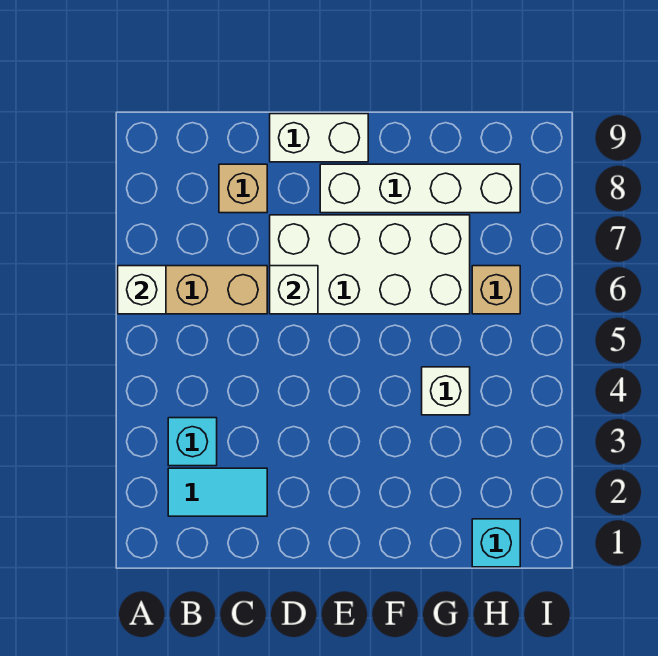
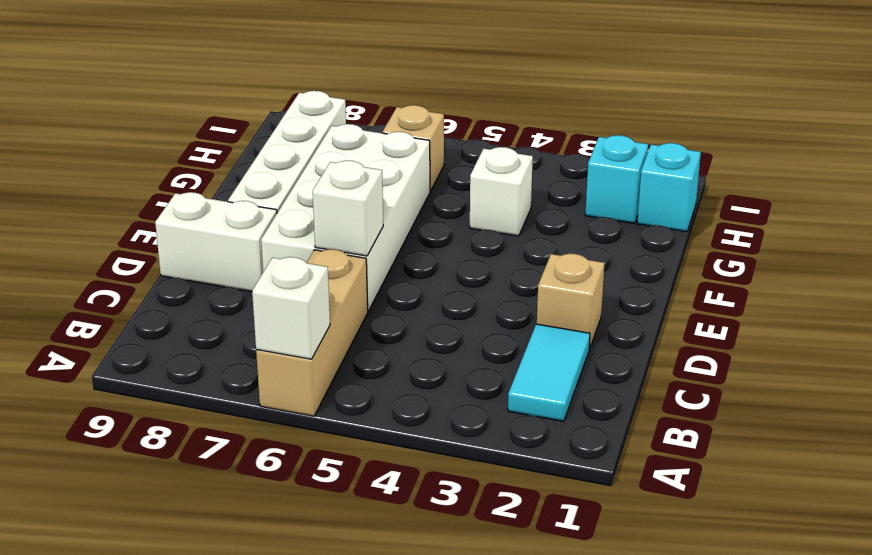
cyan brick B3 level 1 -> cyan brick H2 level 1
tan brick C8 level 1 -> tan brick D2 level 1
white brick D9:E9 level 1 -> white brick D8:D9 level 1

